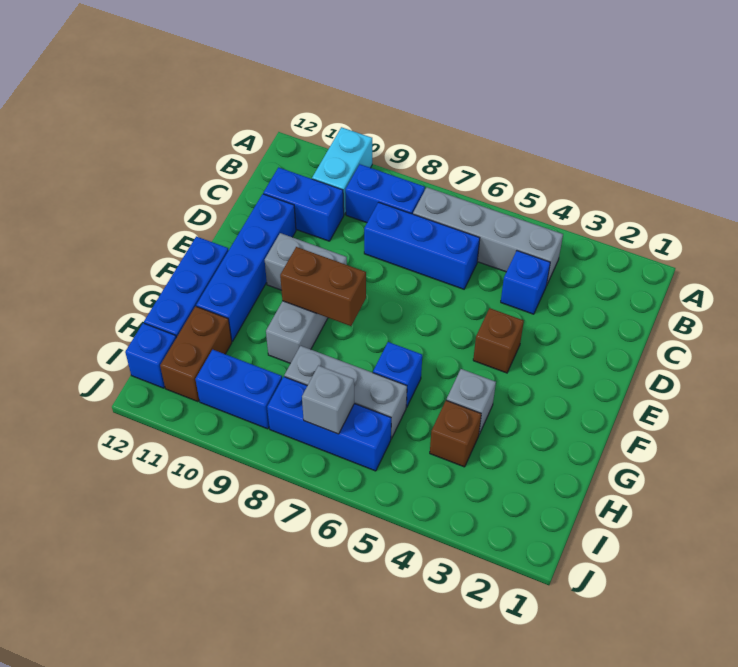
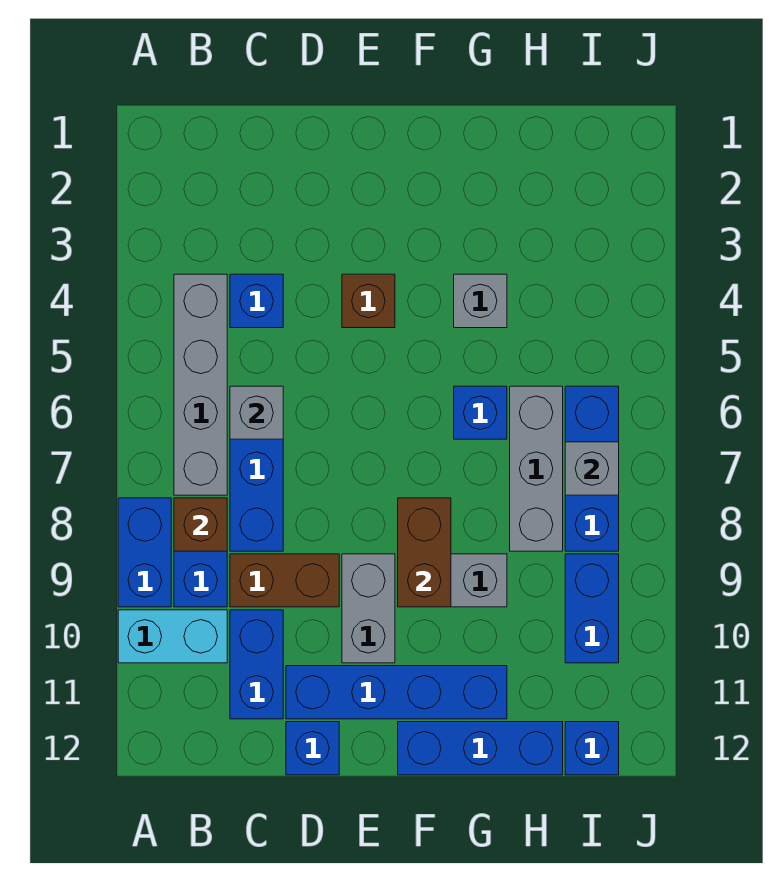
none -> blue brick A8:A9 level 1
none -> grey brick C6 level 2
none -> blue brick D12 level 1
brown brick H4 level 1 -> brown brick B8 level 2
brown brick H11:I11 level 1 -> brown brick C9:D9 level 1

